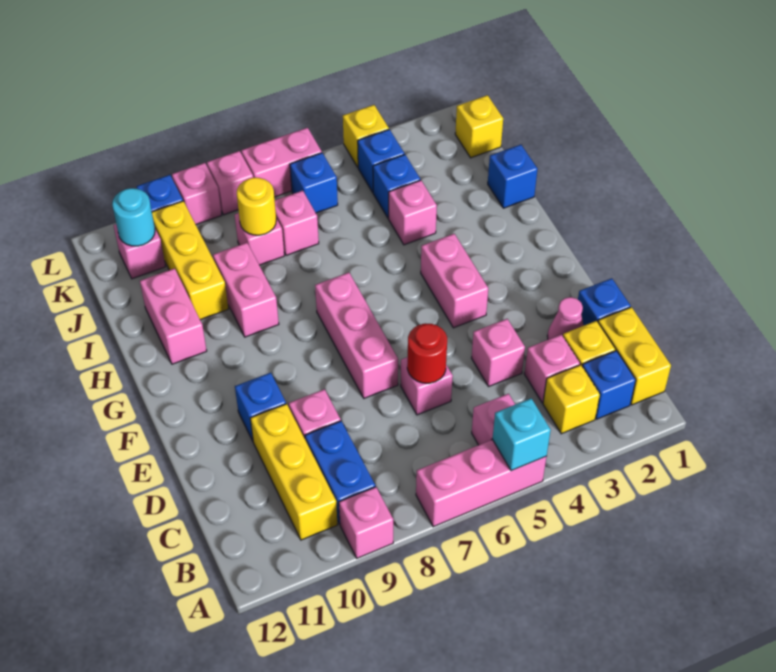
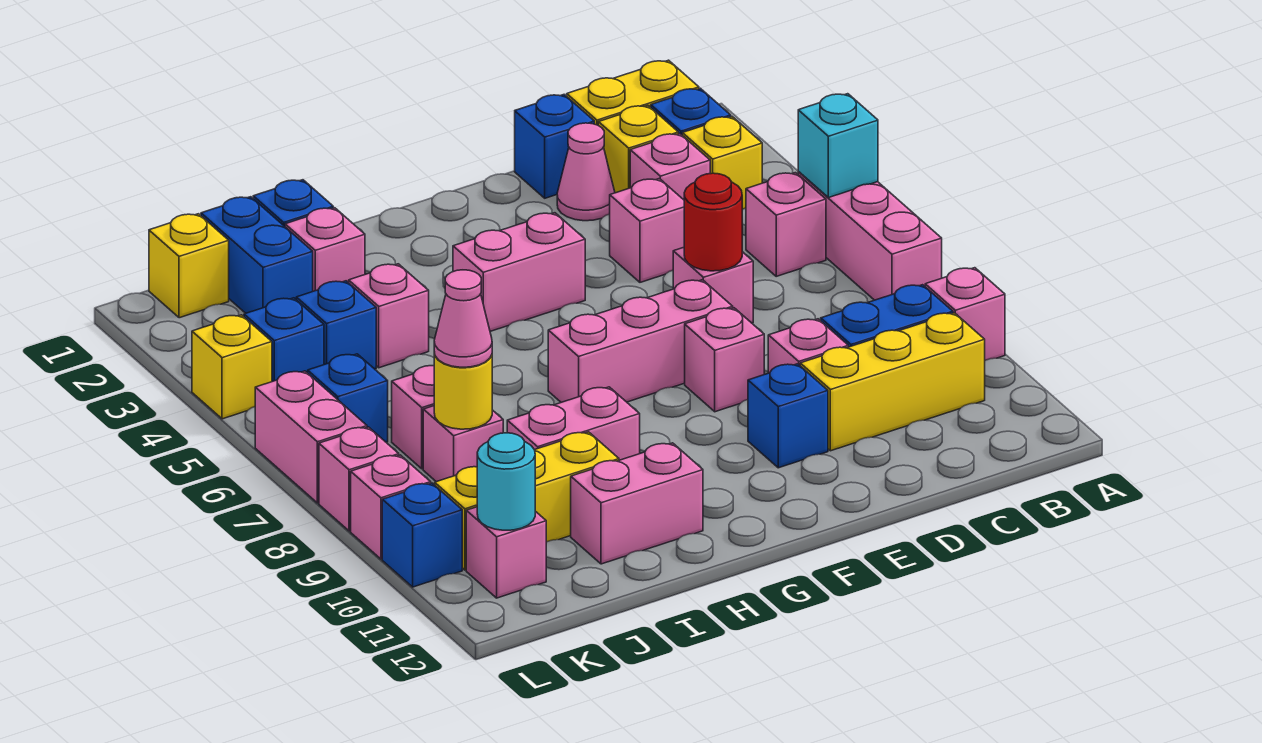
none -> pink brick E8 level 1
none -> pink brick I2 level 1
none -> blue brick J1:J2 level 1
none -> pink cone J8 level 3

